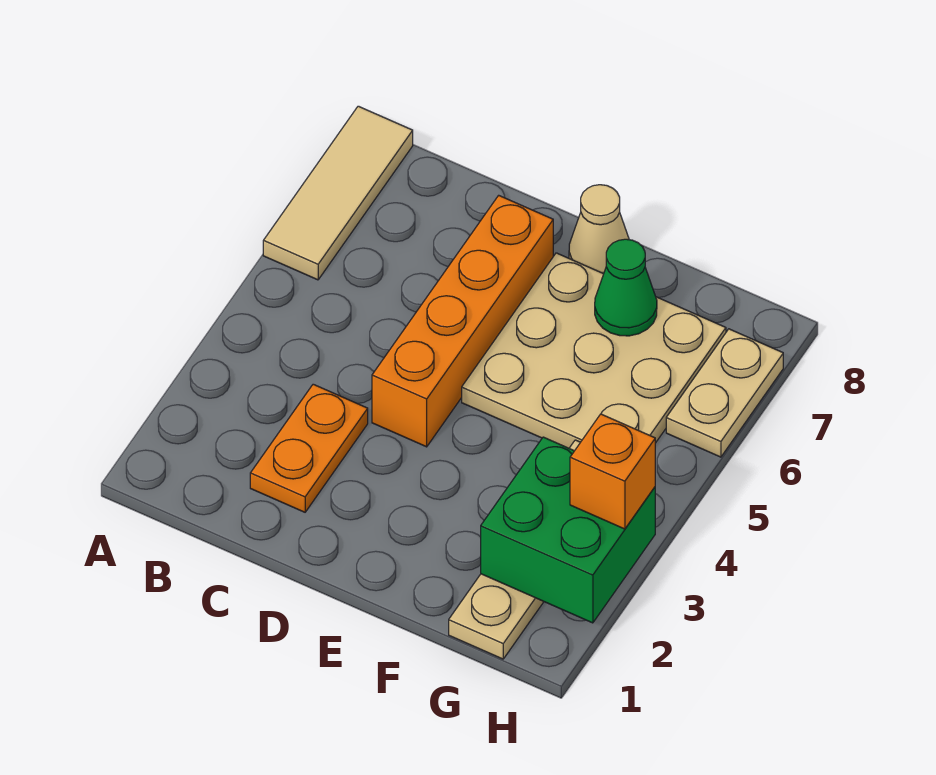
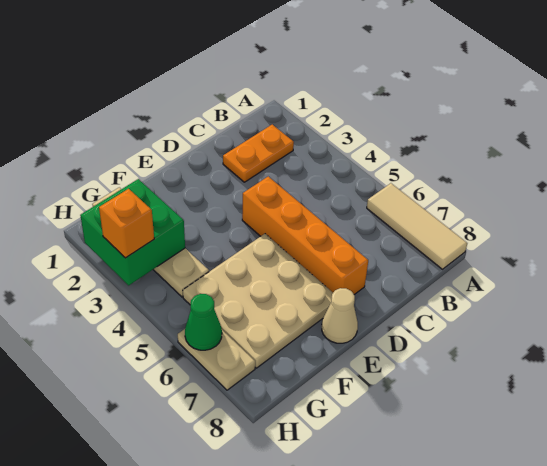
orange plate C2:C3 level 1 -> orange plate B2:C2 level 1
green cone F7 level 2 -> green cone H6 level 2

